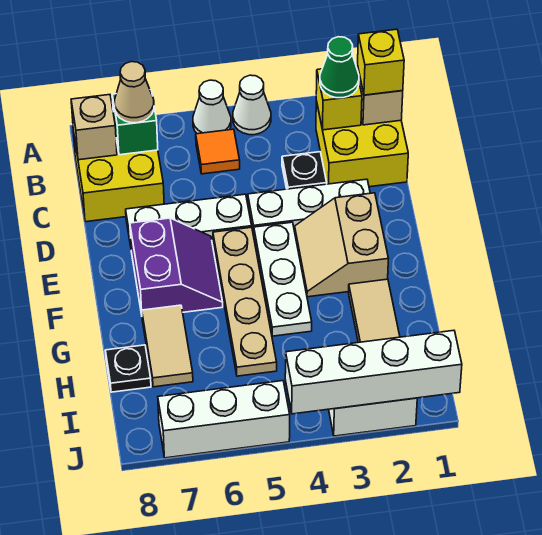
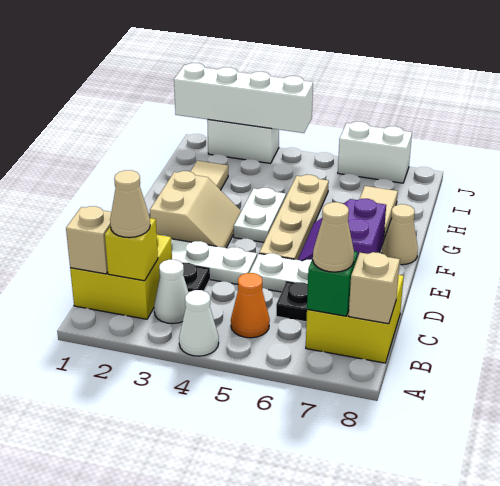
white cone A5 level 1 -> white cone B3 level 1
yellow brick B1 level 3 -> none
green cone B2 level 3 -> tan cone B2 level 3
orange tile B5 level 1 -> orange cone B5 level 1
white plate E4:G4 level 1 -> white plate F4:G4 level 1
none -> tan cone F8 level 1
black plate H8 level 1 -> black plate C6 level 1
white brick J5:J7 level 1 -> white brick J6:J7 level 1

